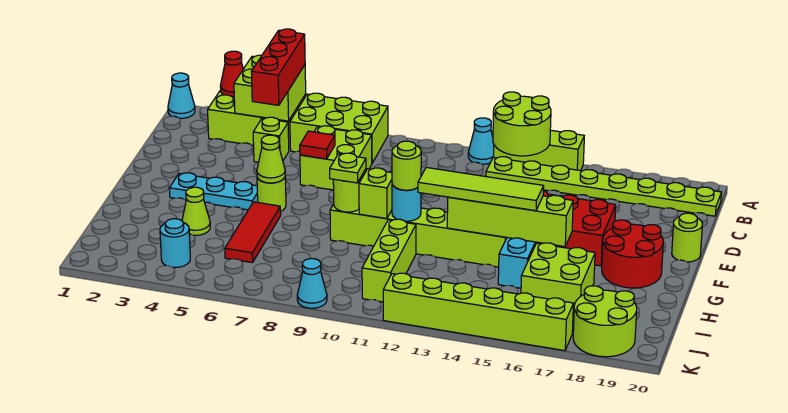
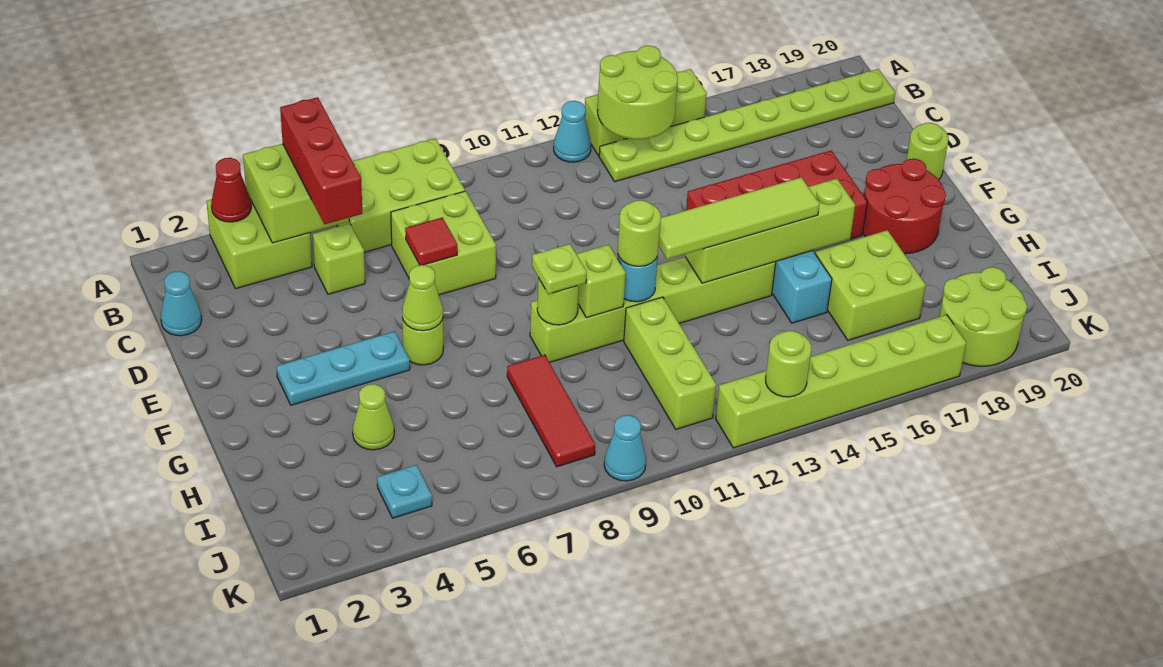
cyan cone A1 level 1 -> cyan cone C1 level 1
red tile G6:I6 level 1 -> red tile H8:J8 level 1
cyan round brick J4 level 1 -> cyan plate J4 level 1
none -> lime round brick K13 level 2

